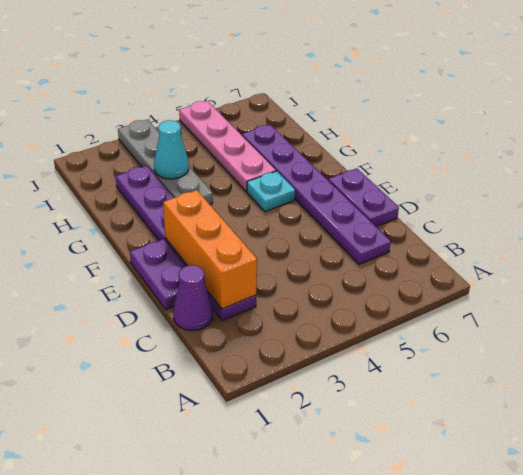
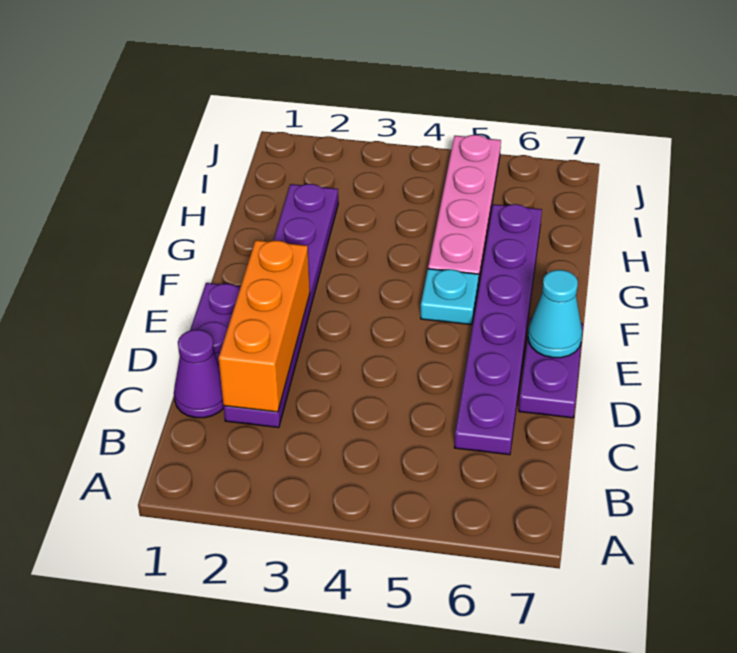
grey plate G3:J3 level 1 -> none
cyan cone H3 level 2 -> cyan cone E7 level 2

